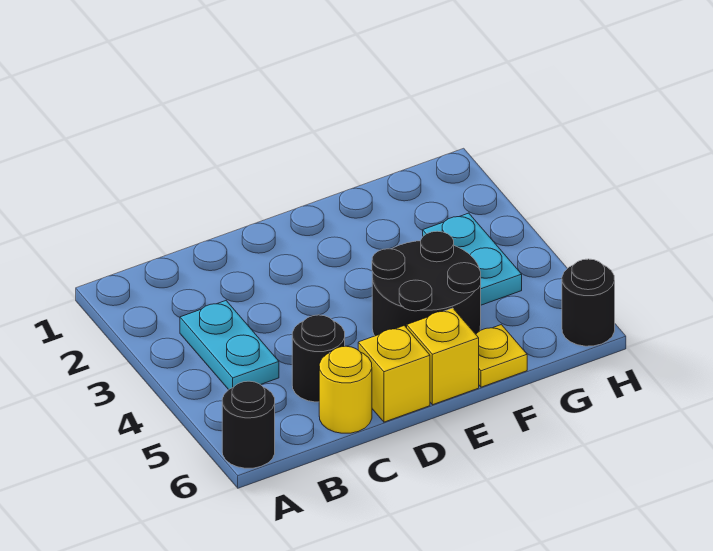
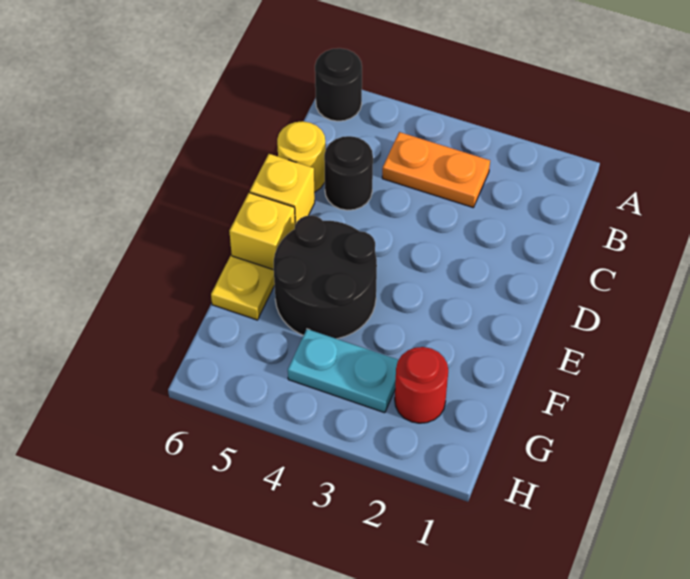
cyan plate B3:B4 level 1 -> orange plate B3:B4 level 1
none -> red round brick G2 level 1
black round brick H6 level 1 -> none

